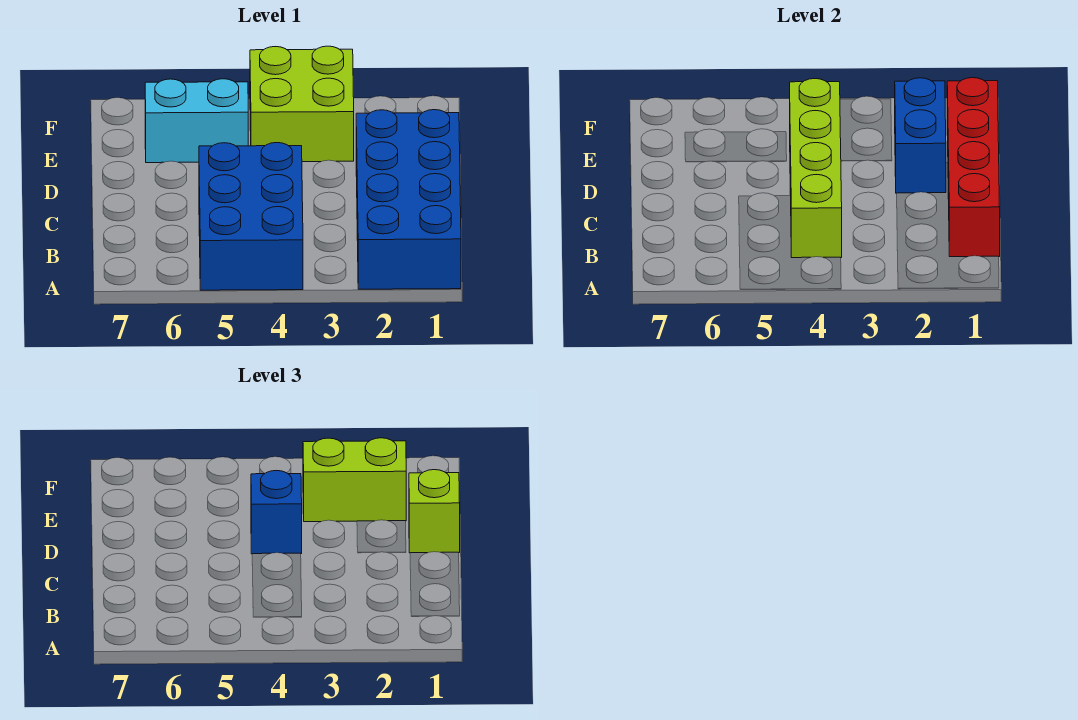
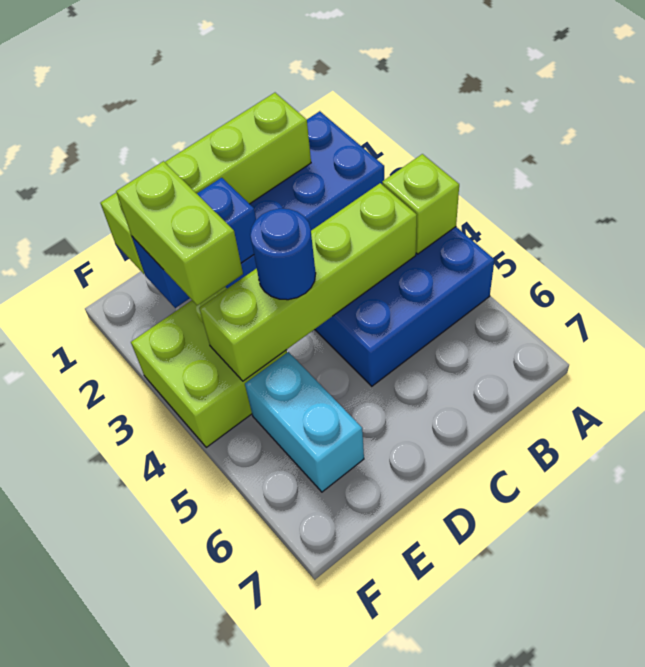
red brick B1:E1 level 2 -> lime brick B1:E1 level 2
lime brick D1 level 3 -> lime brick A4 level 2
blue brick D4 level 3 -> blue round brick D4 level 3

